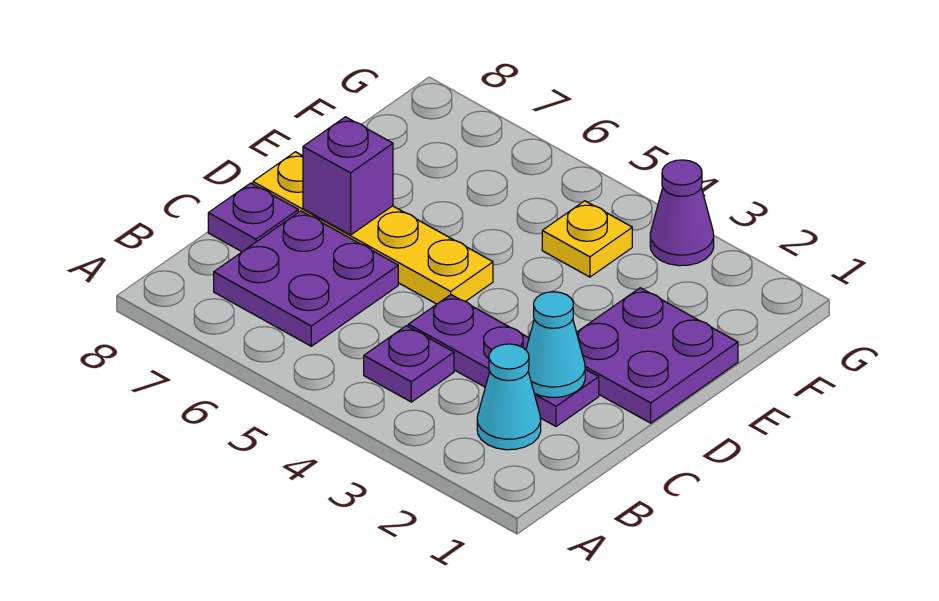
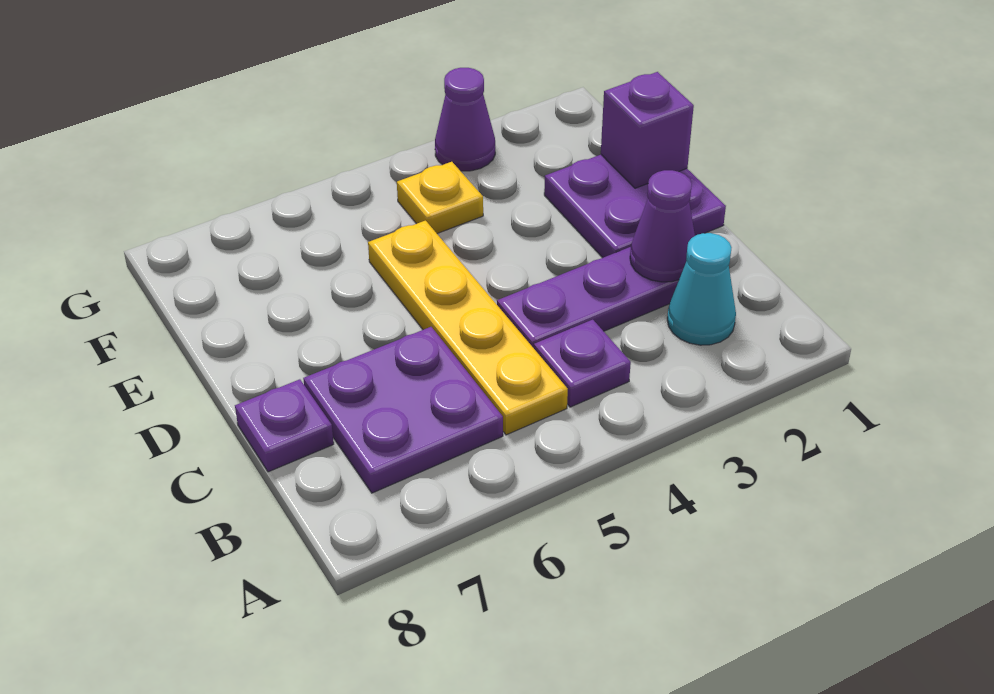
cyan cone C2 level 2 -> purple cone C2 level 2
yellow plate D5:D8 level 1 -> yellow plate B5:E5 level 1
purple brick D7 level 2 -> purple brick E1 level 2

